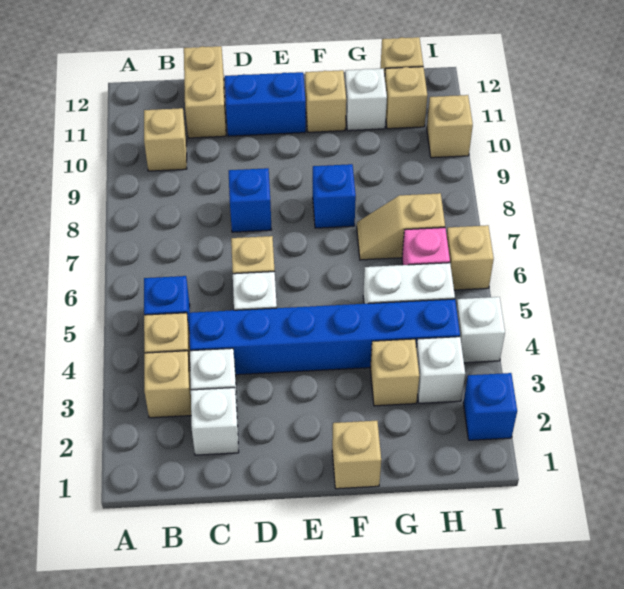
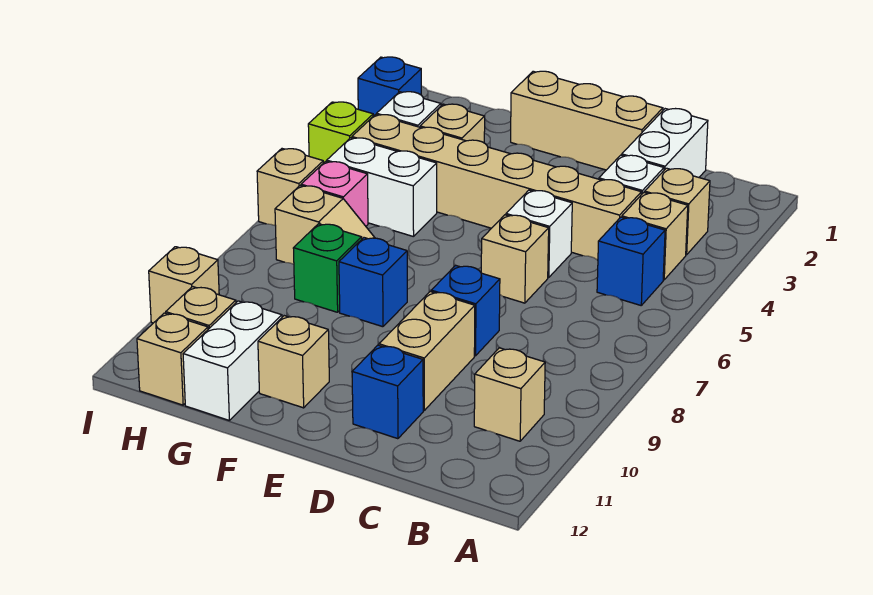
white brick C2 level 1 -> white brick C1:C2 level 1
blue brick C4:H4 level 1 -> tan brick C4:H4 level 1
tan brick C11:C12 level 1 -> tan brick D9:D10 level 1
blue brick D11:E11 level 1 -> blue brick D11 level 1
tan brick F1 level 1 -> tan brick D1:F1 level 1
none -> green brick G8 level 1
white brick G11 level 1 -> white brick G11:G12 level 1
white brick I4 level 1 -> lime brick I4 level 1

